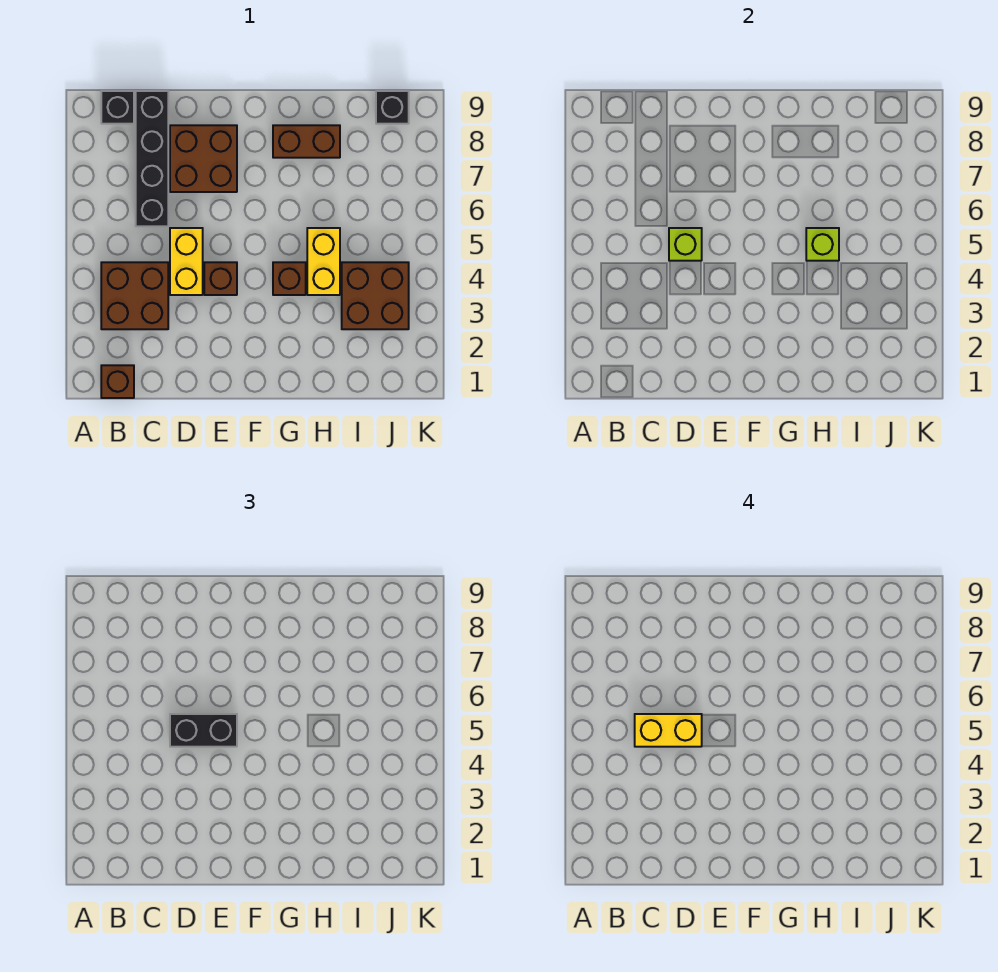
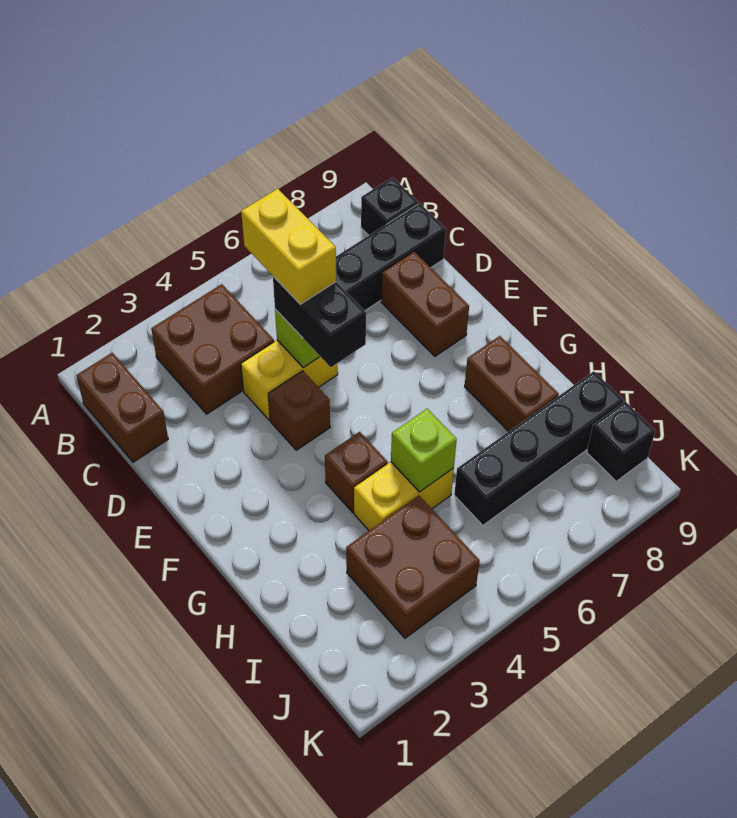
brown brick B1 level 1 -> brown brick B1:C1 level 1
brown brick D7:E8 level 1 -> brown brick D8:E8 level 1
none -> black brick I6:I9 level 1

